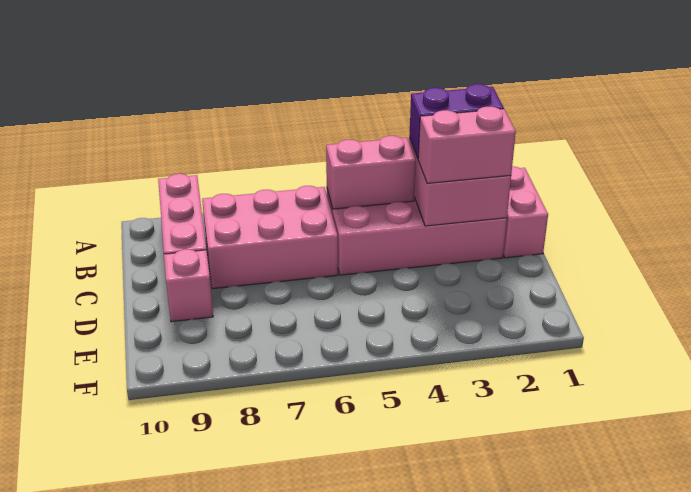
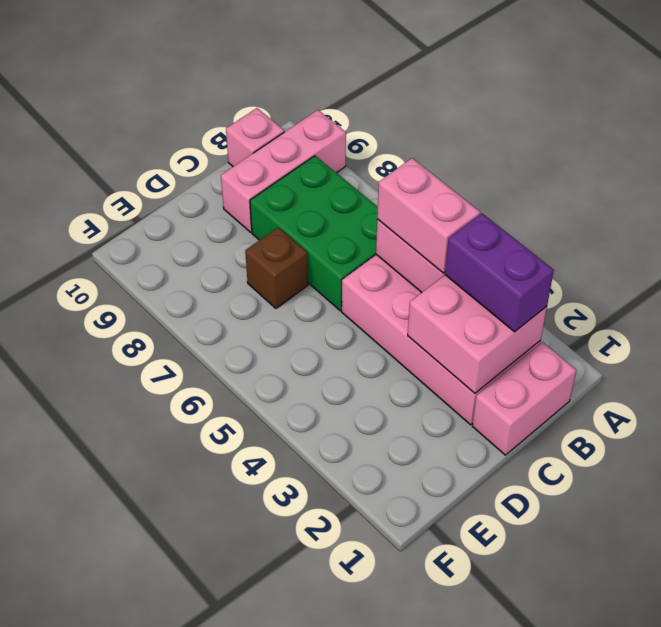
pink brick B6:C8 level 1 -> green brick B6:C8 level 1
pink brick C2:C3 level 3 -> pink brick B4:B5 level 3
none -> brown brick D7 level 1
pink brick D9 level 1 -> pink brick B10 level 1

